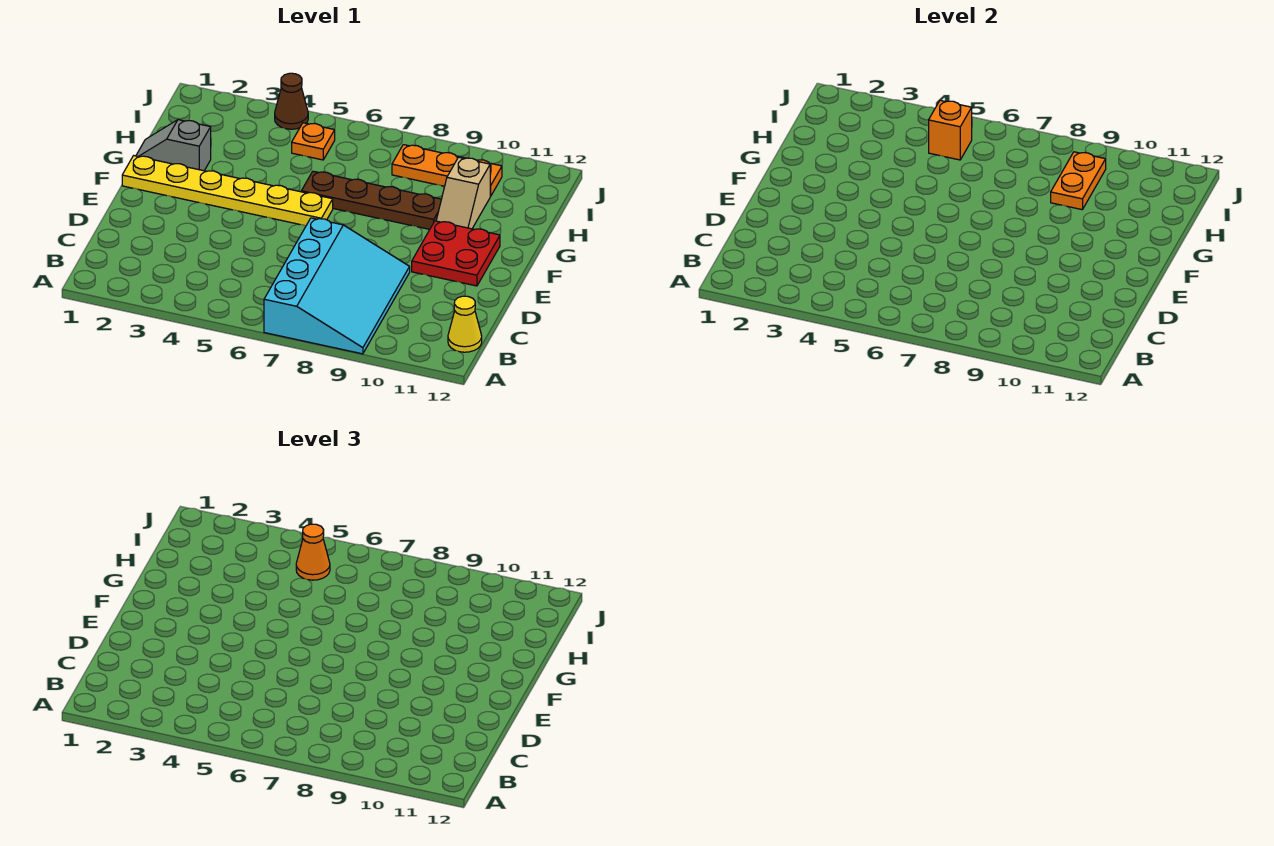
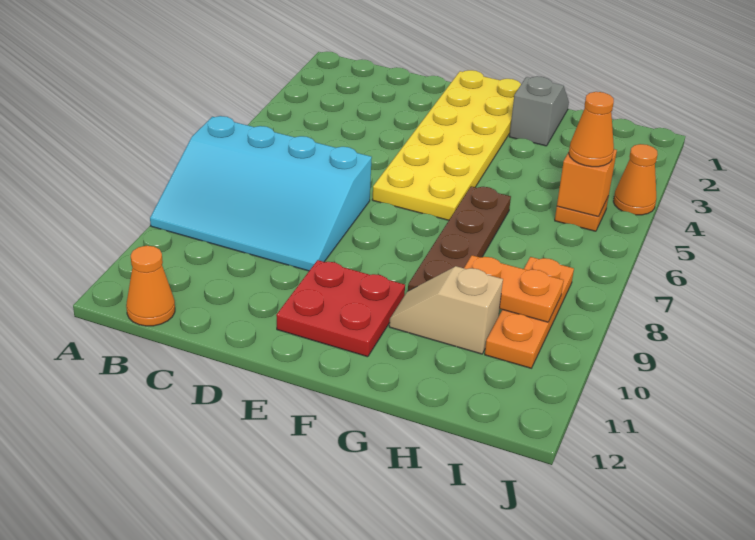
yellow cone B12 level 1 -> orange cone B12 level 1
yellow plate F1:F6 level 1 -> yellow plate E1:F6 level 1
brown cone J4 level 1 -> orange cone J4 level 1

